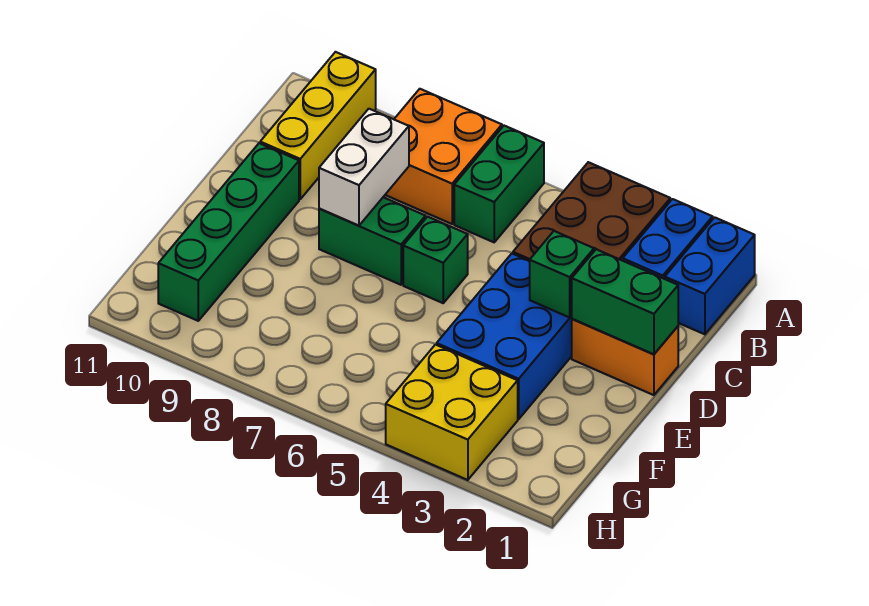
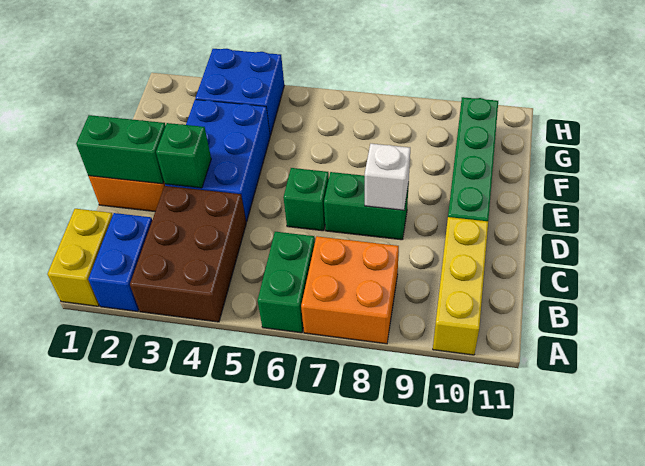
blue brick A1:B1 level 1 -> yellow brick A1:B1 level 1
white brick C8:D8 level 2 -> white brick D8 level 2
yellow brick G3:H4 level 1 -> blue brick G3:H4 level 1

